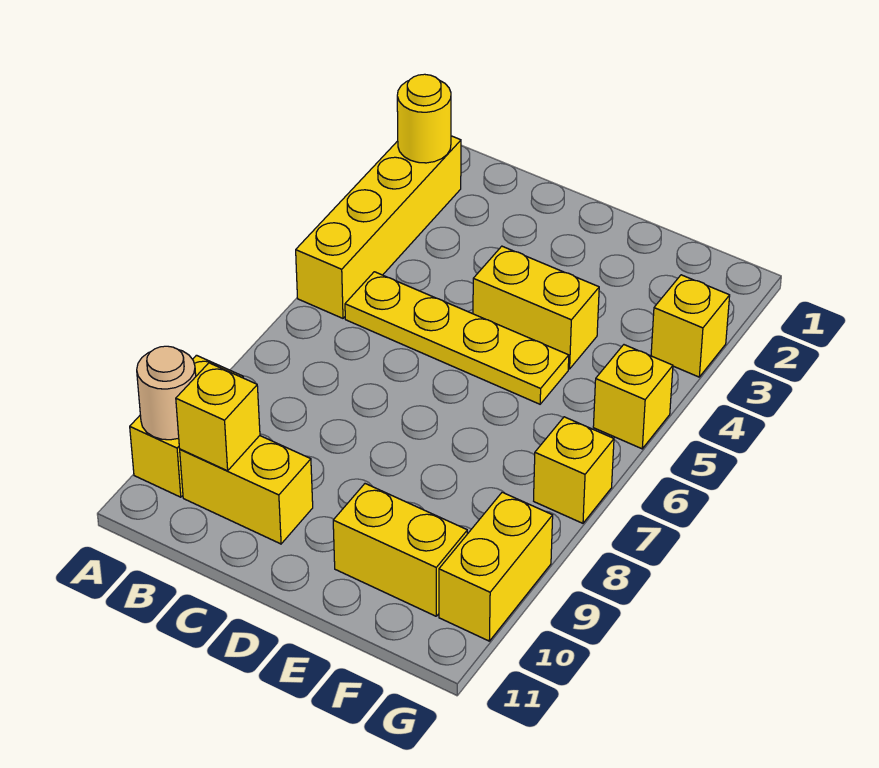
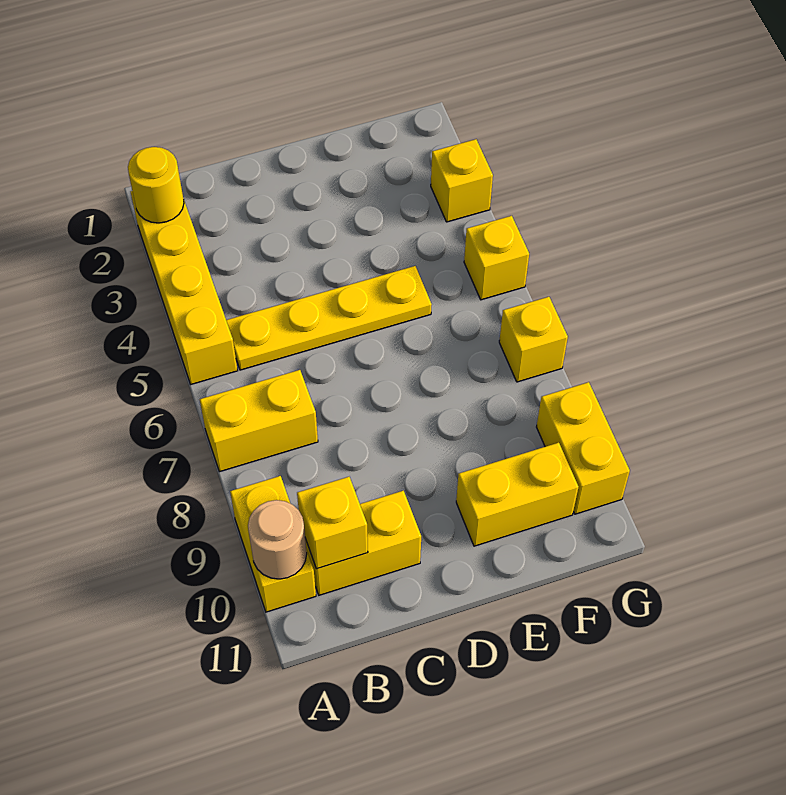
yellow brick D4:E4 level 1 -> yellow brick A7:B7 level 1

